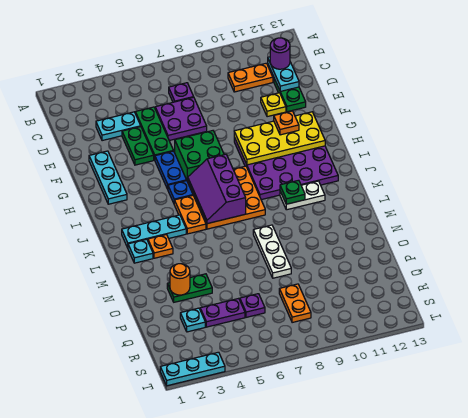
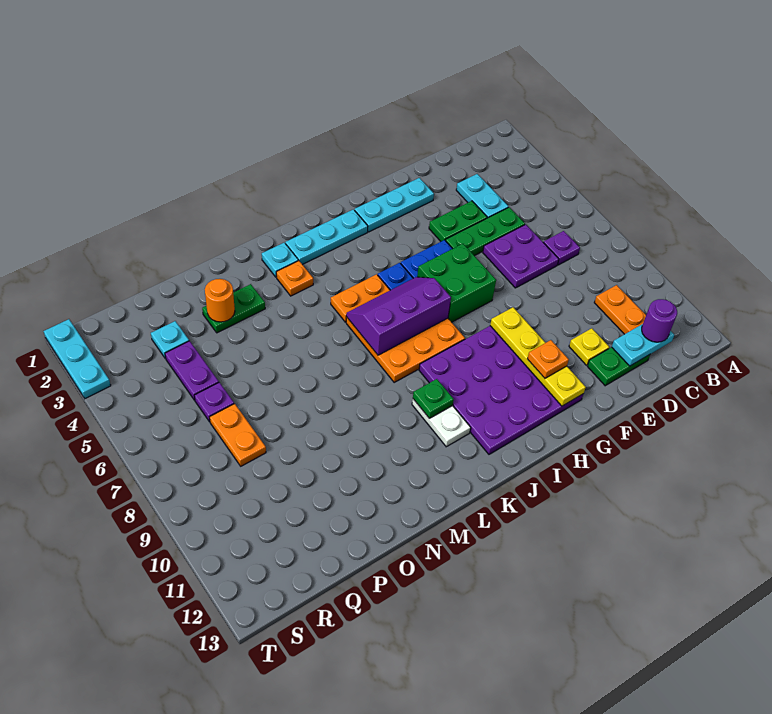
yellow plate G9:H12 level 2 -> yellow plate G9:G12 level 2
cyan plate K2:K4 level 1 -> cyan plate I2:K2 level 1
white plate M8:O8 level 1 -> none
green plate O3:O4 level 1 -> green plate N3:O3 level 1
orange plate Q8:R8 level 1 -> orange plate Q7:Q8 level 1

